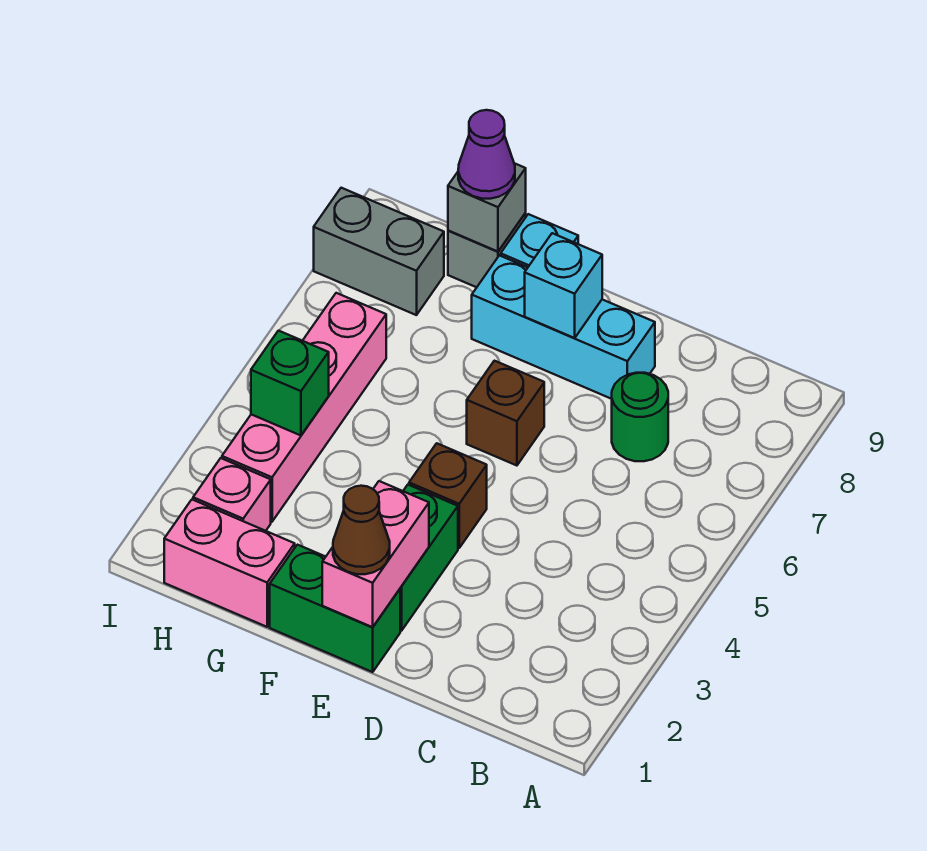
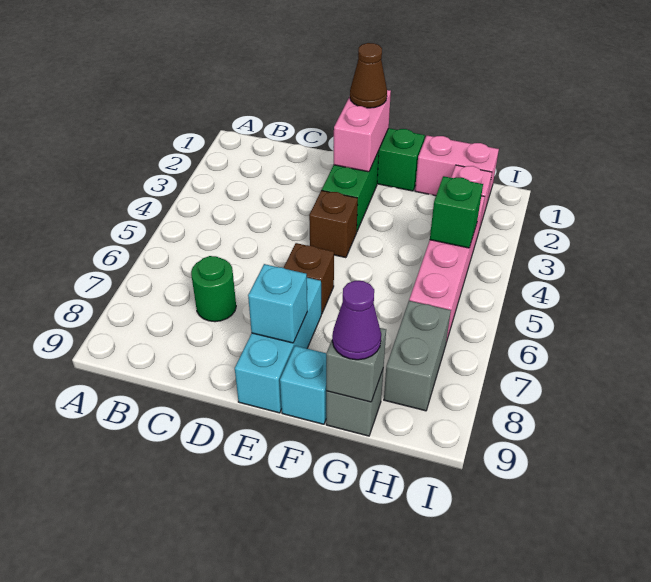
cyan brick D8:F8 level 1 -> cyan brick E7:E9 level 1
grey brick H8:I8 level 1 -> grey brick H7:H8 level 1

